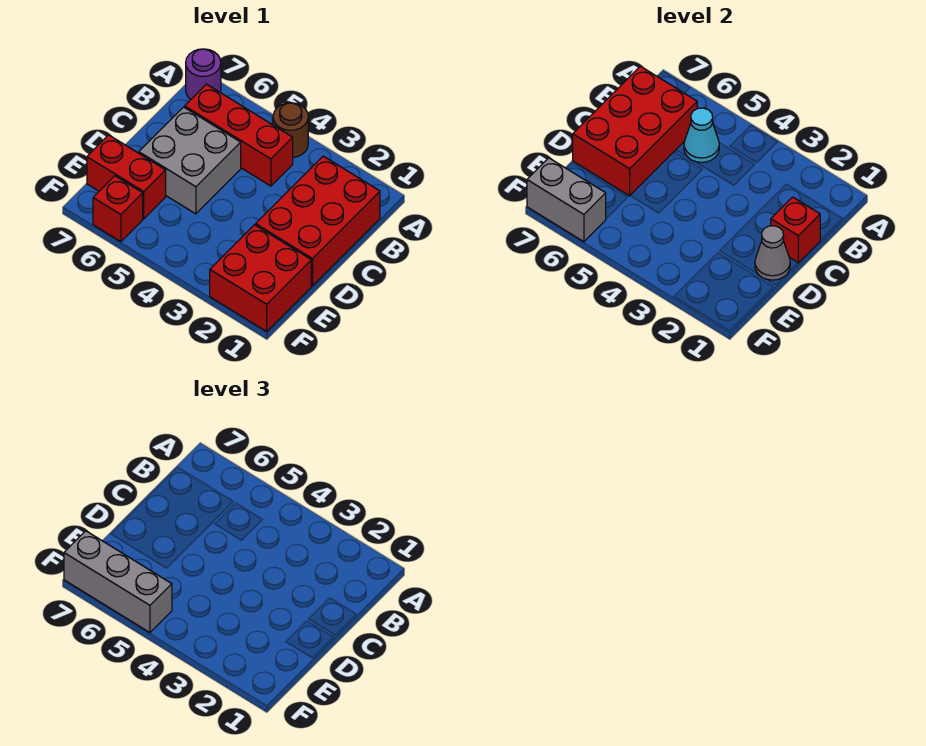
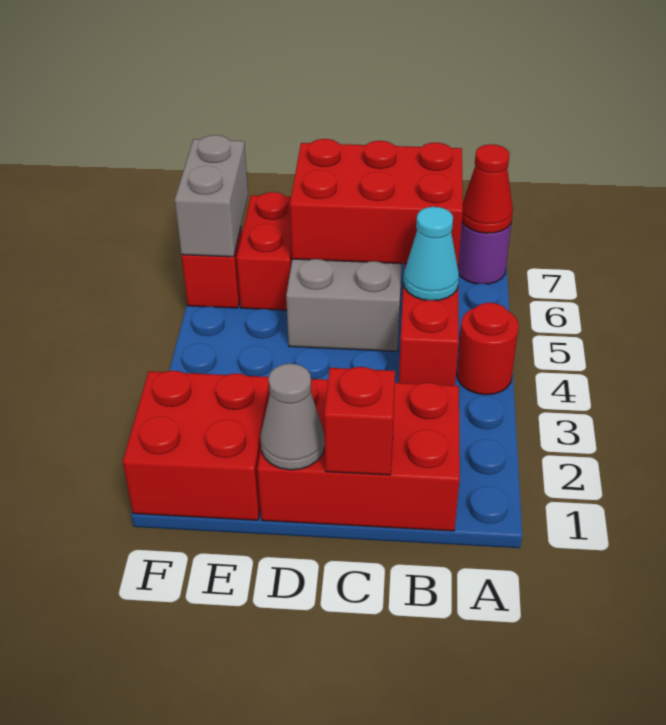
brown round brick A4 level 1 -> red round brick A4 level 1
none -> red cone A7 level 2
grey brick F5:F7 level 3 -> none

